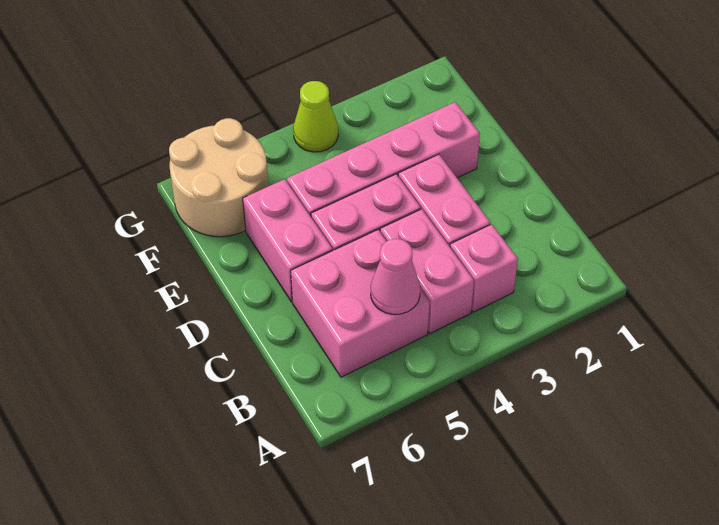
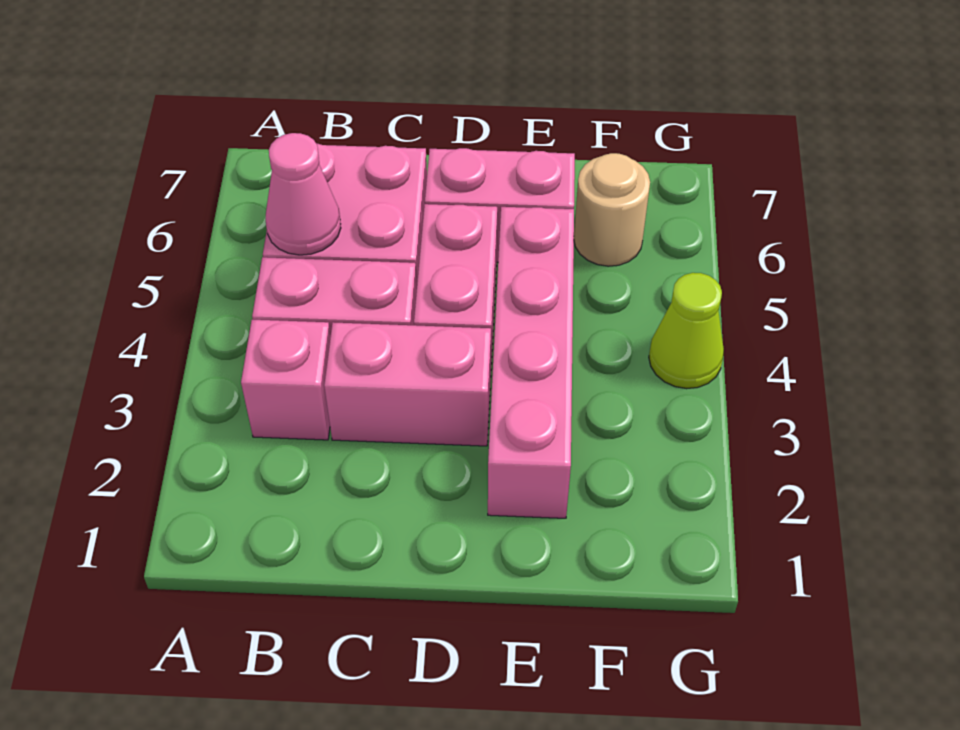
tan round brick F6:G7 level 1 -> tan round brick F6 level 1

